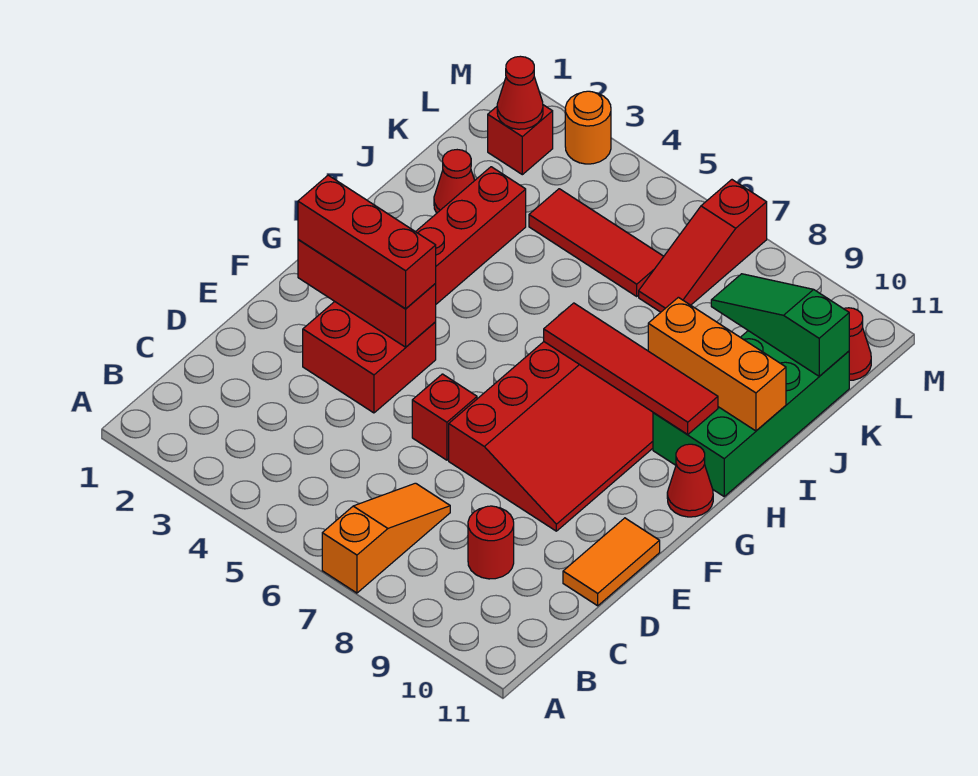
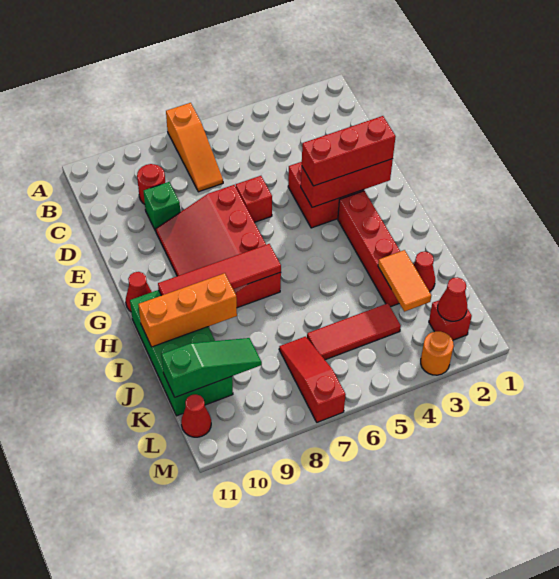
none -> green brick D9 level 1
orange tile D11:E11 level 1 -> orange tile J3:K3 level 2

